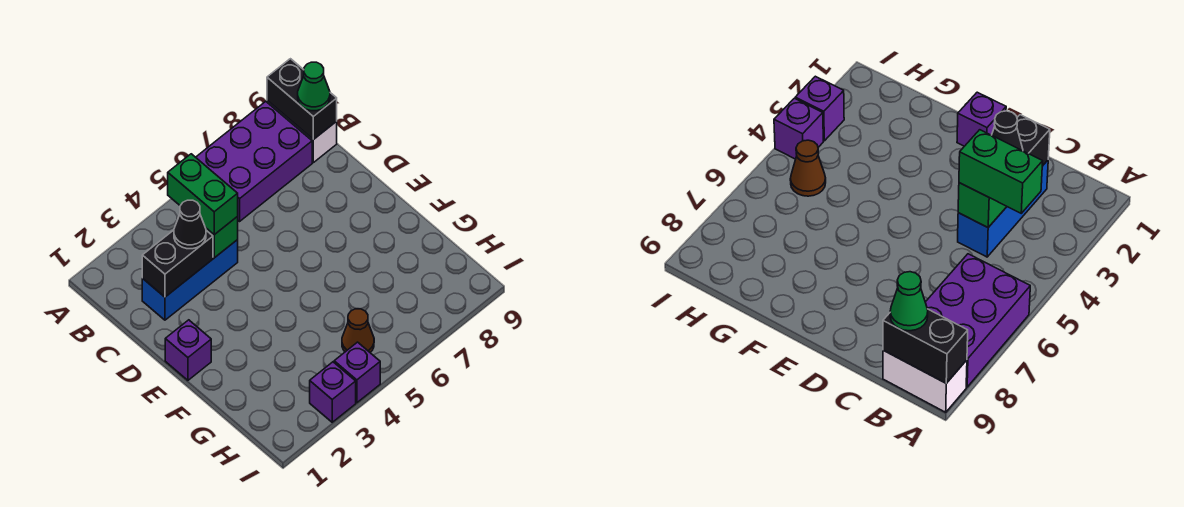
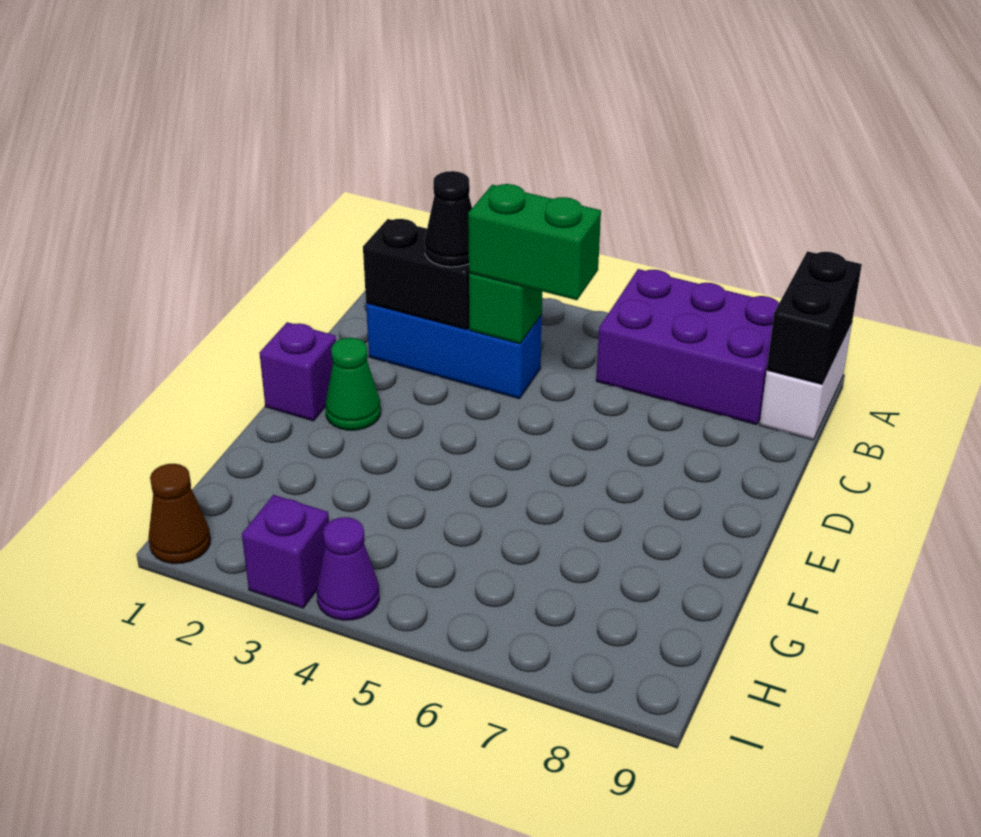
green brick B4:C4 level 3 -> green brick C4:C5 level 3
green cone B9 level 3 -> green cone E2 level 1
brown cone H5 level 1 -> brown cone I1 level 1
purple brick I4 level 1 -> purple cone I4 level 1

